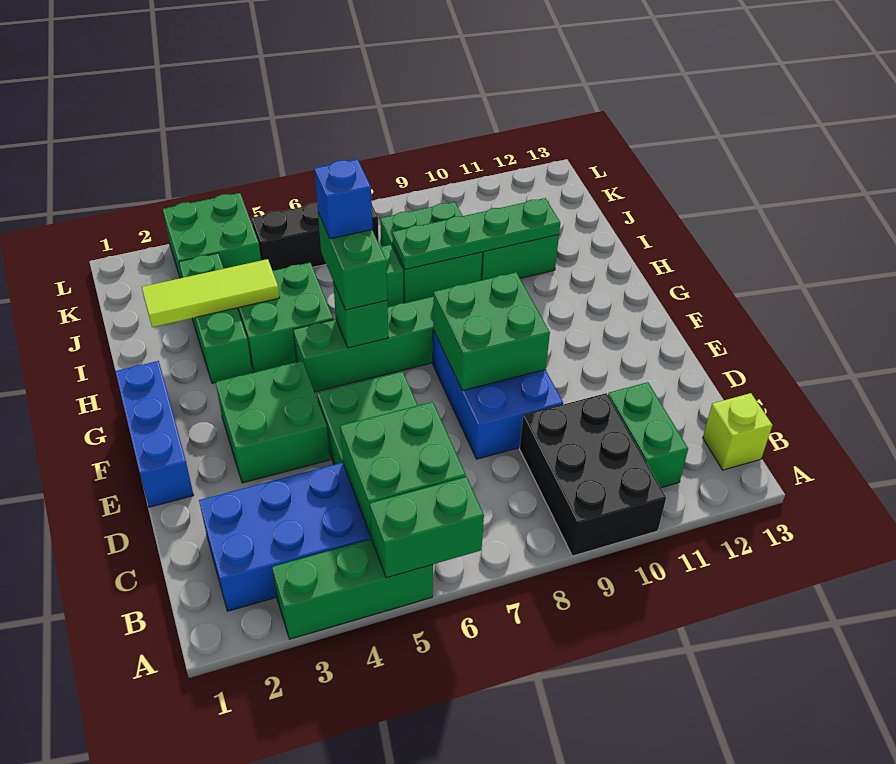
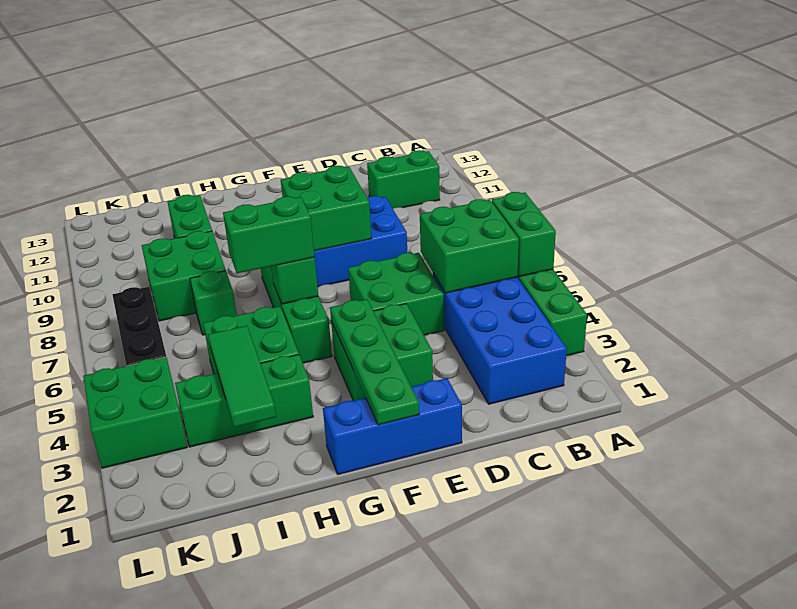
black brick A9:C10 level 1 -> none
lime brick B13 level 1 -> none
blue brick H6 level 4 -> none
lime tile I2:I4 level 2 -> green tile I2:I4 level 2
green plate I8:I11 level 2 -> green plate F1:F4 level 2

